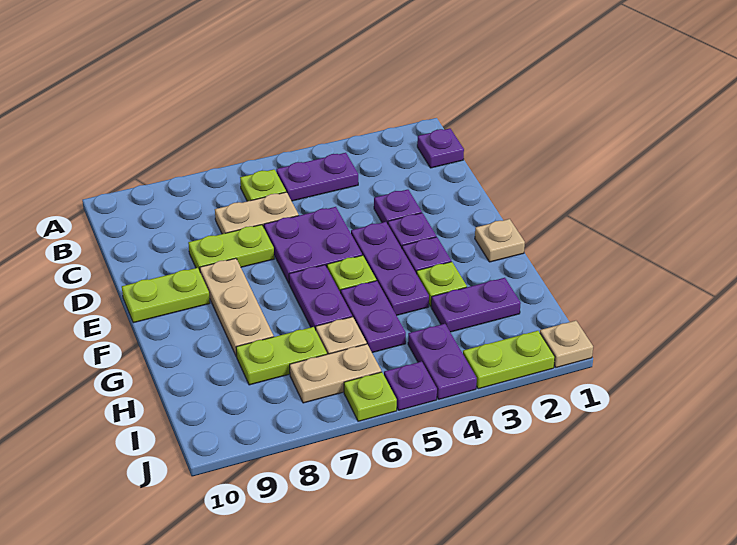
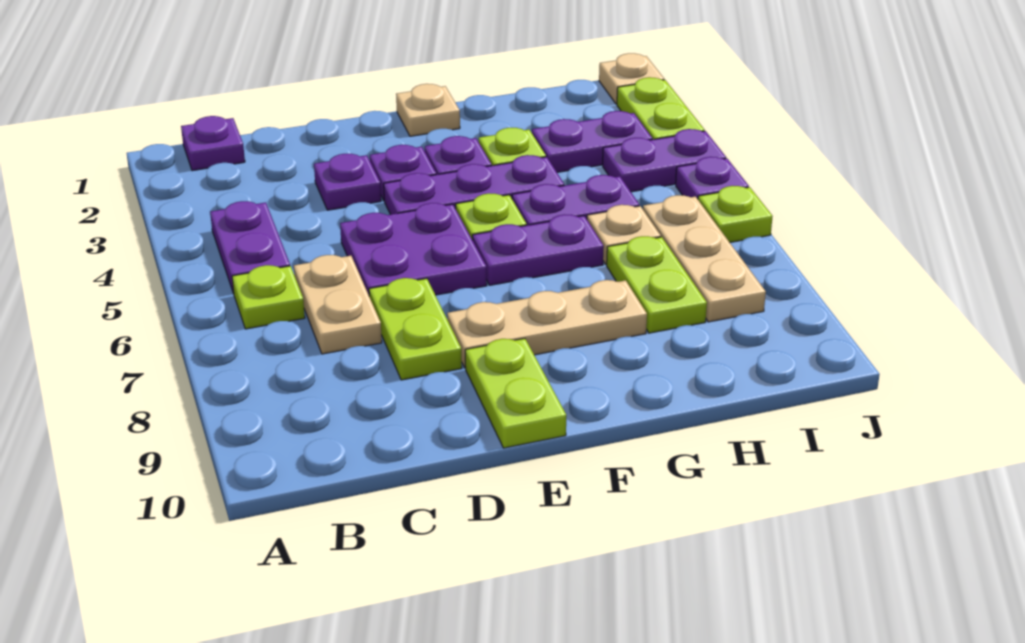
purple plate H2:H3 level 1 -> purple plate H3:I3 level 1
tan plate I6:I7 level 1 -> tan plate I6:I8 level 1

